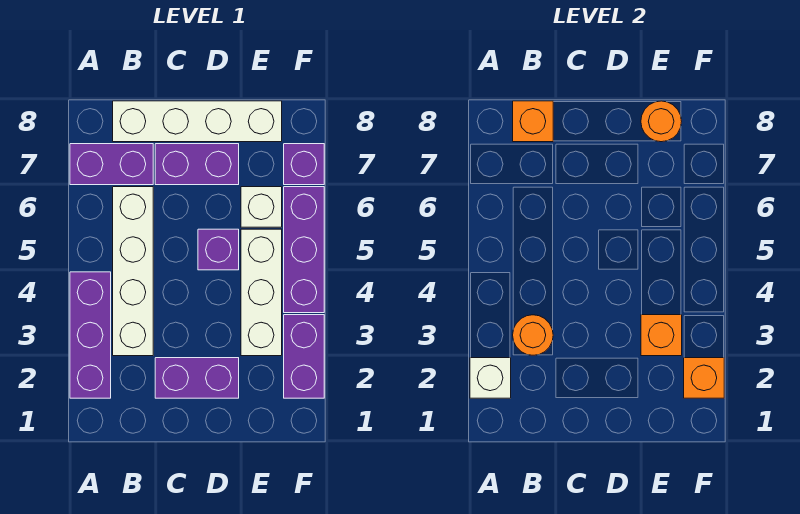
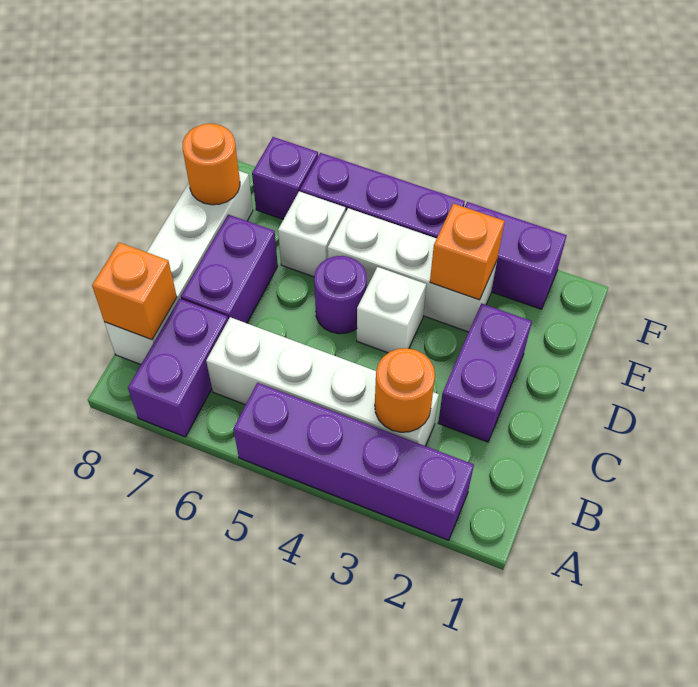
purple brick A2:A4 level 1 -> purple brick A2:A5 level 1
white brick A2 level 2 -> white brick D4 level 1
purple brick D5 level 1 -> purple round brick D5 level 1
orange brick F2 level 2 -> none

